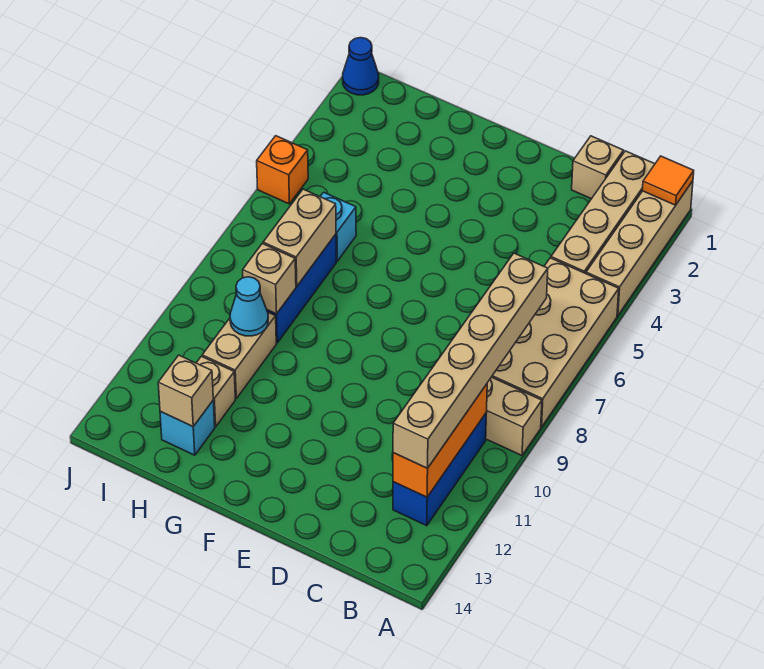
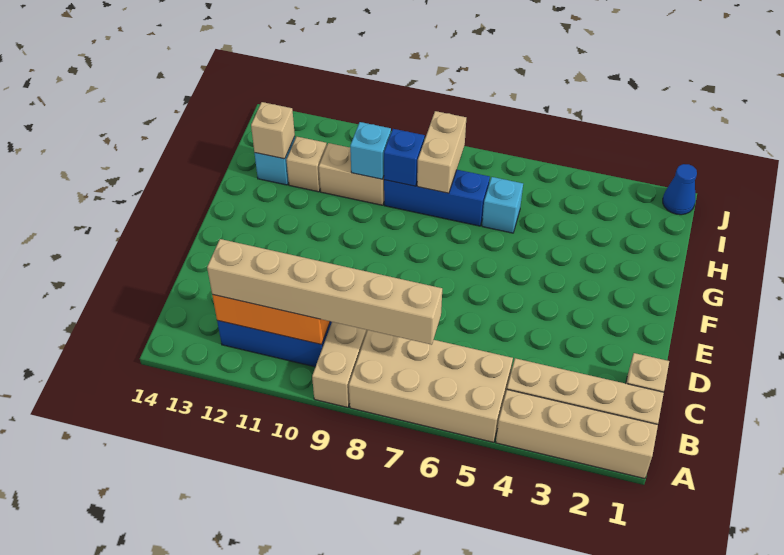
orange tile A1 level 2 -> none
tan brick H7:H8 level 2 -> tan brick H8:I8 level 2
tan brick H9 level 2 -> blue brick H9 level 2
cyan cone H10 level 2 -> cyan brick H10 level 2
orange brick J5 level 1 -> none

